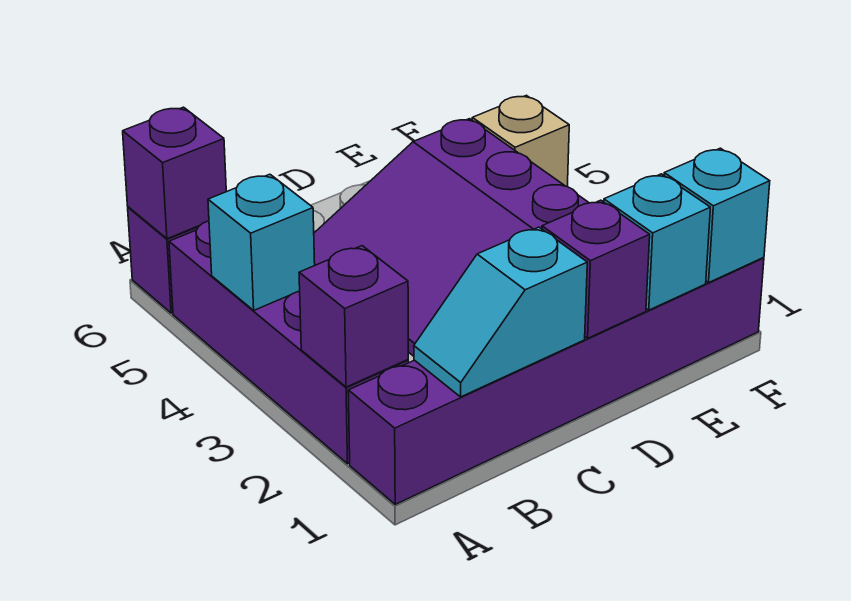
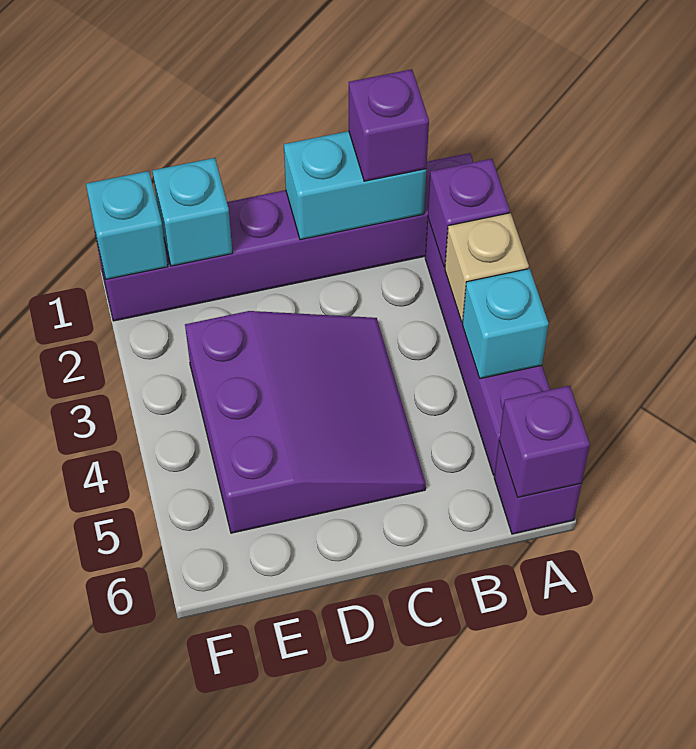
cyan slope B1:C1 level 2 top C -> cyan brick B1:C1 level 2
purple brick D1 level 2 -> purple brick B1 level 3
tan brick F5 level 1 -> tan brick A3 level 2

